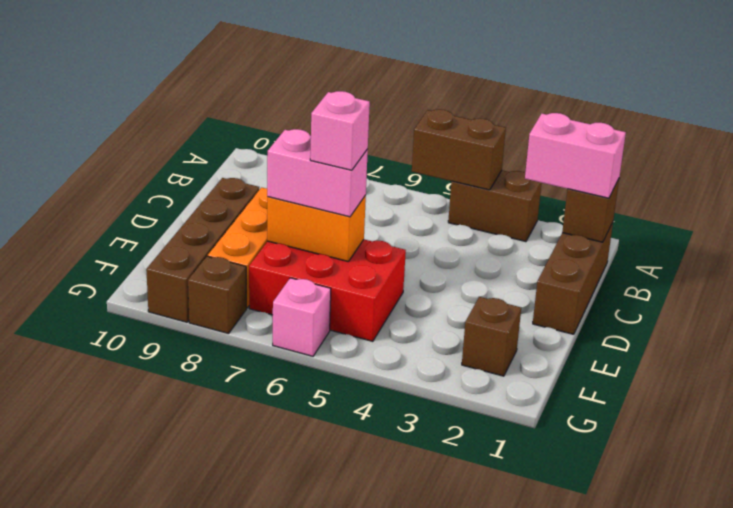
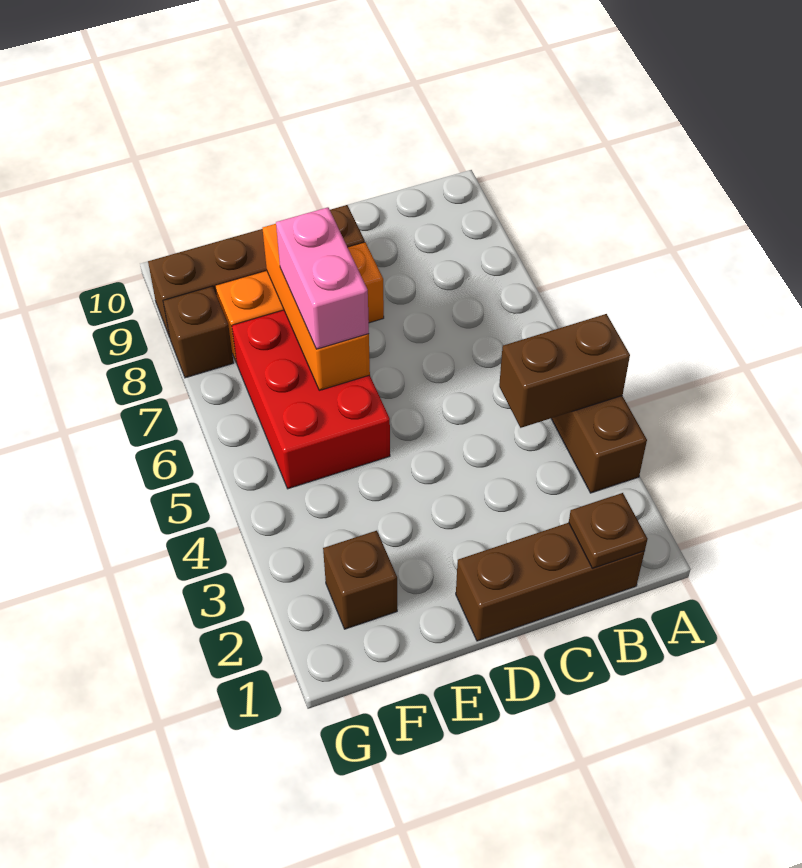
brown brick A4:A5 level 2 -> brown brick A4:B4 level 2
brown brick B1 level 2 -> brown plate B1 level 2
pink brick B1:B2 level 3 -> none
orange brick E6:E7 level 2 -> orange brick E6:E8 level 2
pink brick E6 level 4 -> none
pink brick G6 level 1 -> none

